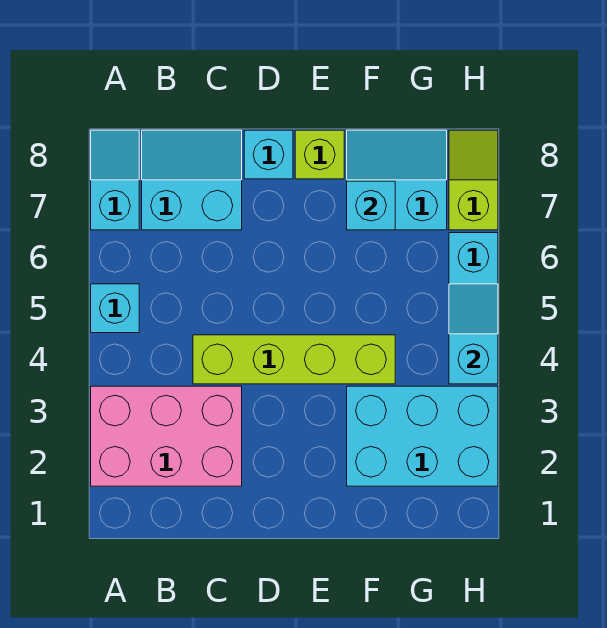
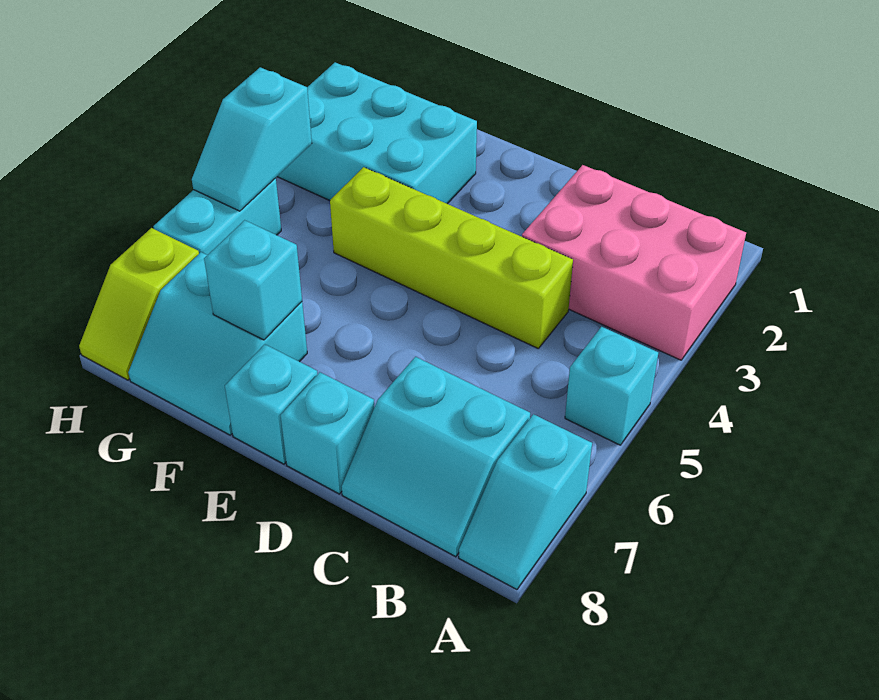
lime brick E8 level 1 -> cyan brick E8 level 1

